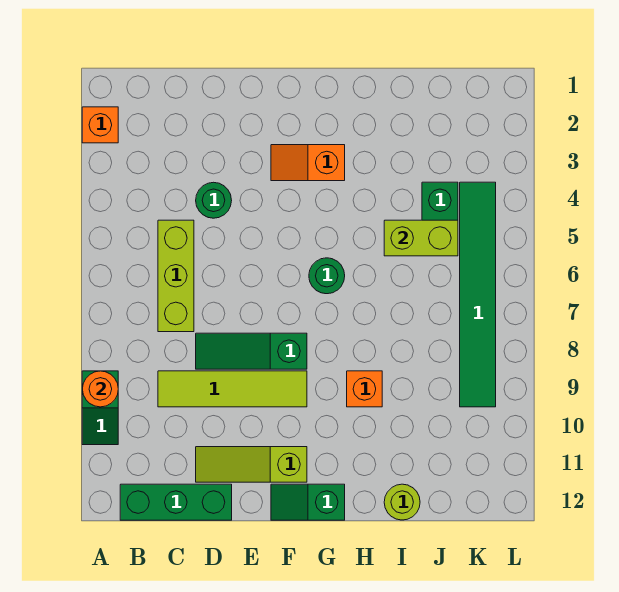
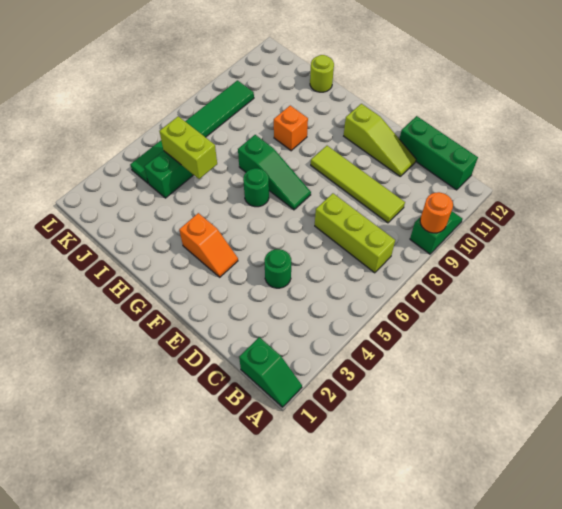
orange brick A2 level 1 -> none
lime brick C5:C7 level 1 -> lime brick B7:D7 level 1
green slope D8:F8 level 1 top F -> green slope F7:H7 level 1 top H
green slope F12:G12 level 1 top G -> green slope A1:B1 level 1 top B

